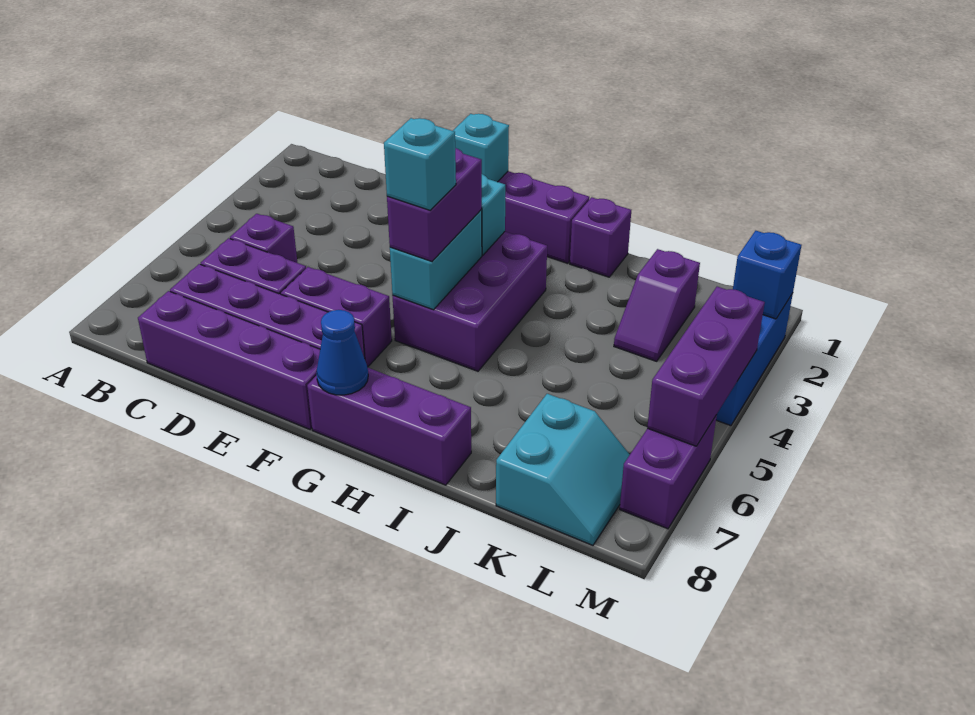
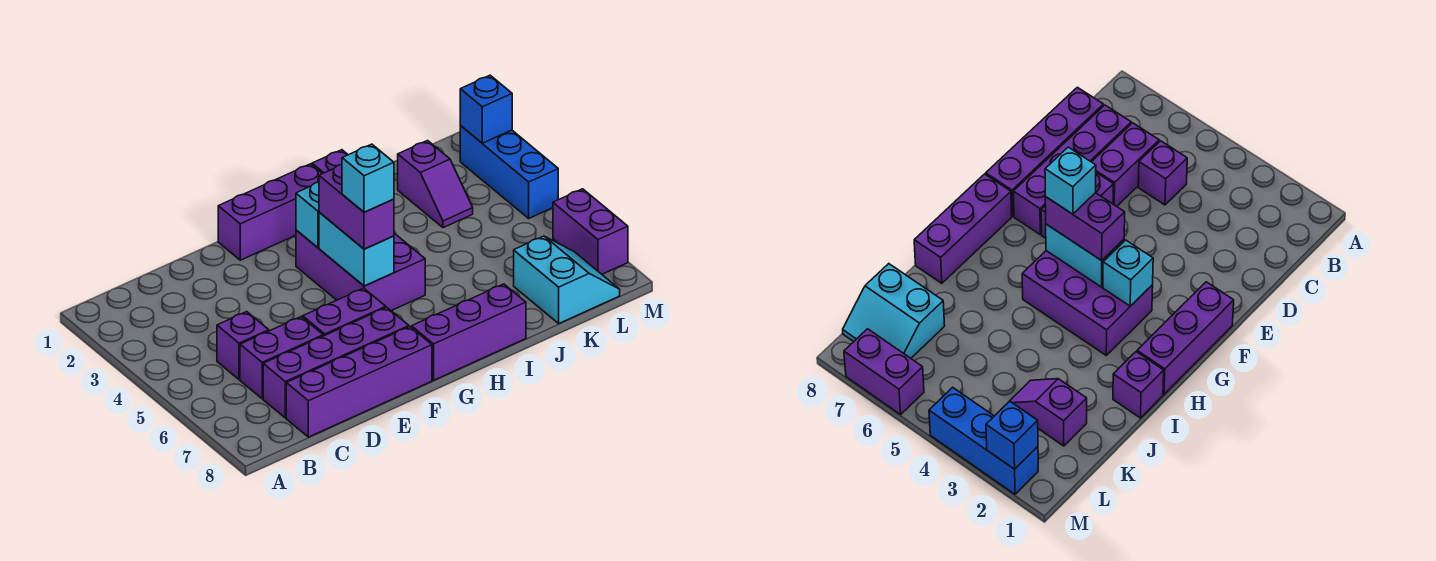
cyan brick F1 level 2 -> none
blue cone G8 level 2 -> none
purple brick M4:M6 level 2 -> none

